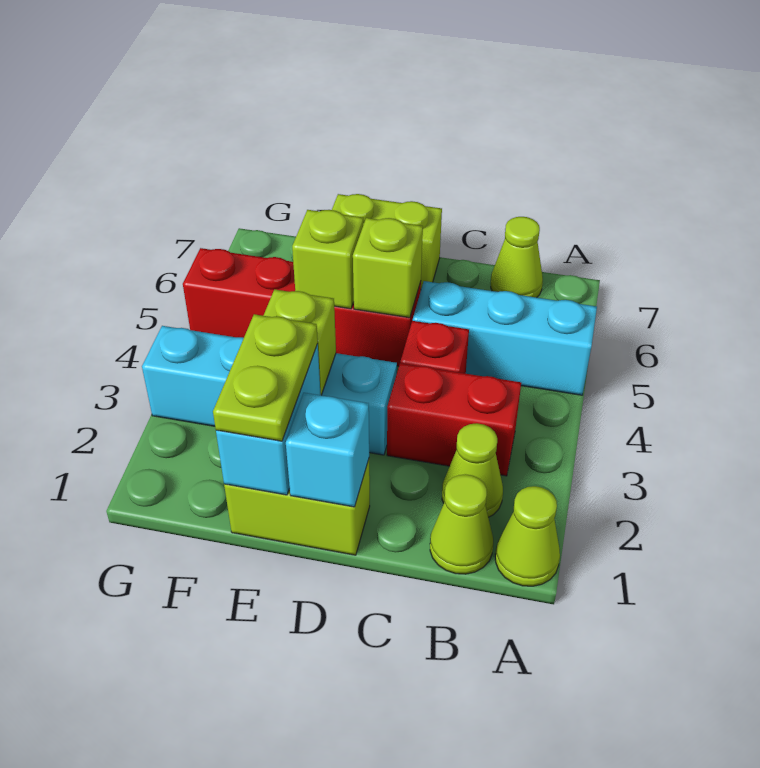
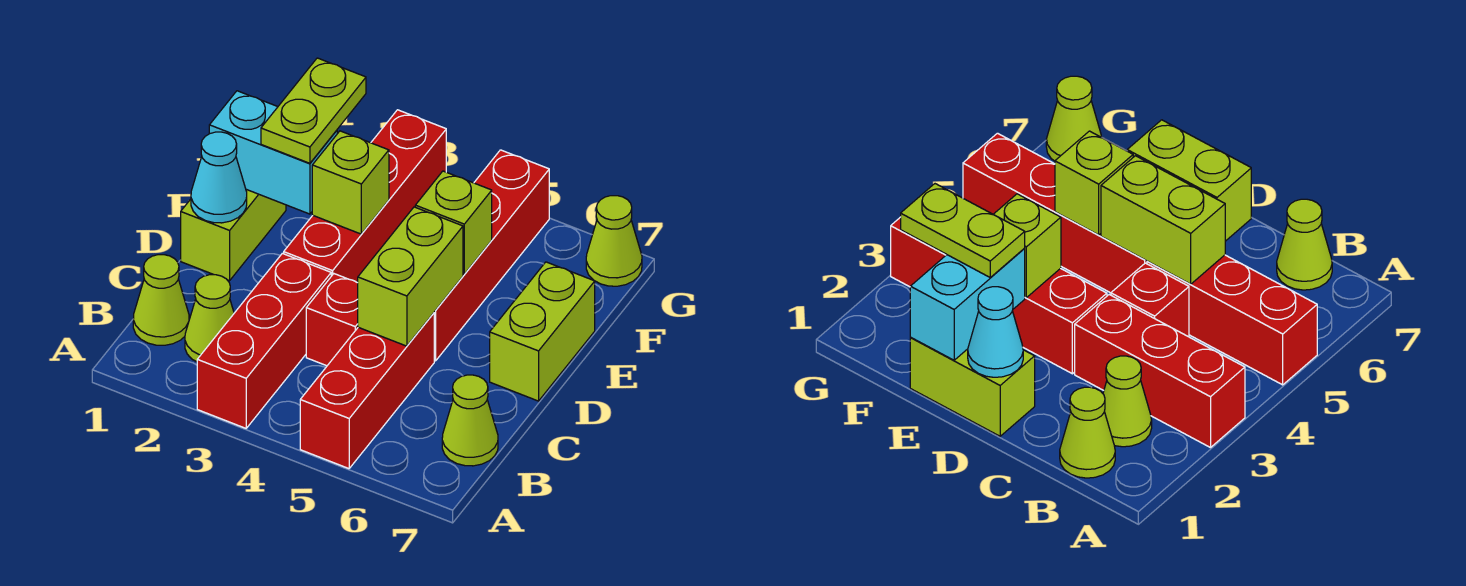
lime cone A1 level 1 -> lime cone G7 level 1
cyan brick A5:C5 level 1 -> red brick A5:C5 level 1
red brick B3:C3 level 1 -> red brick A3:C3 level 1
cyan brick D1 level 2 -> cyan cone D1 level 2
cyan brick D3:G3 level 1 -> red brick D3:G3 level 1
lime brick D5 level 2 -> lime brick C5:D5 level 2
lime plate E1:E2 level 3 -> lime plate E2:F2 level 3

